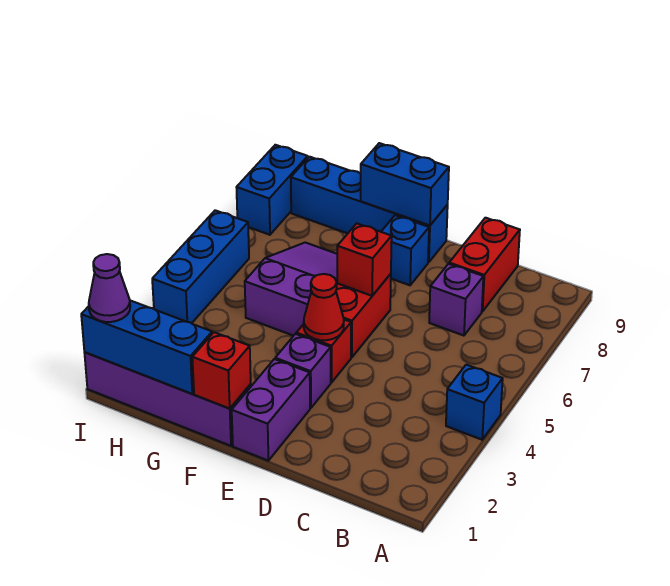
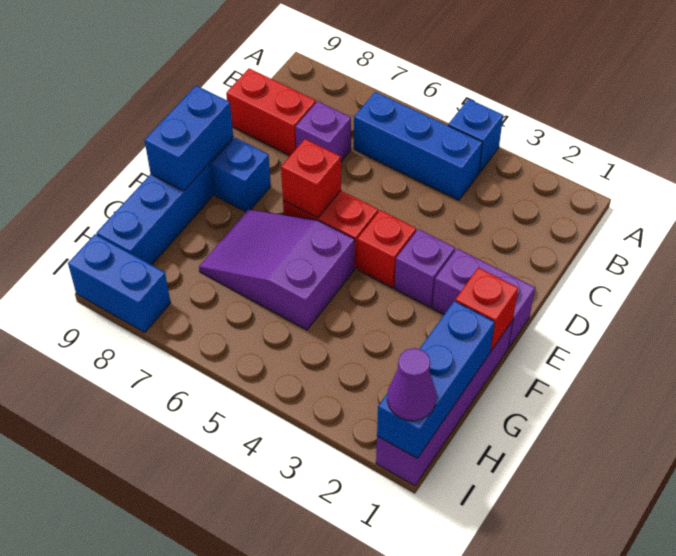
red cone E4 level 2 -> none
blue brick I4:I6 level 1 -> blue brick B4:B6 level 1

